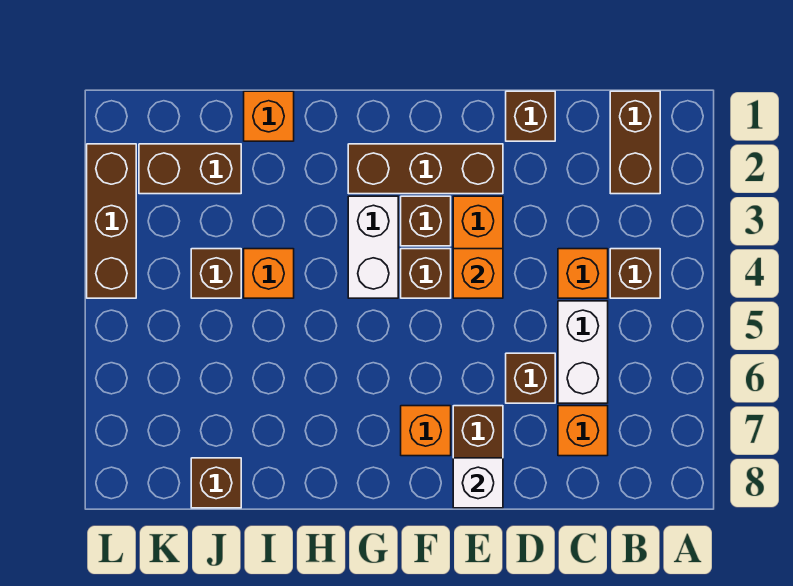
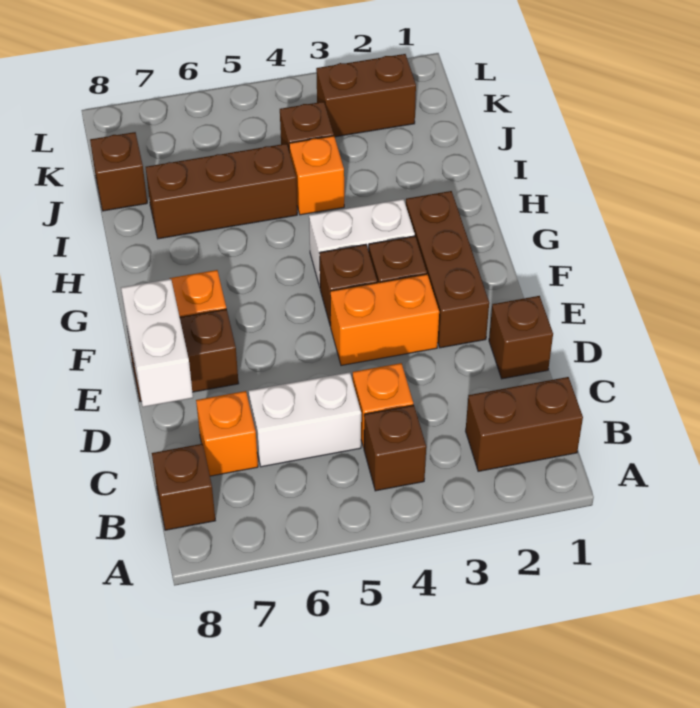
brown brick D6 level 1 -> brown brick B8 level 1
orange brick E4 level 2 -> none
white brick E8 level 2 -> white brick D8:E8 level 2
orange brick I1 level 1 -> none
brown brick J2:K2 level 1 -> brown brick K2:K3 level 1
brown brick L2:L4 level 1 -> brown brick I5:I7 level 1

